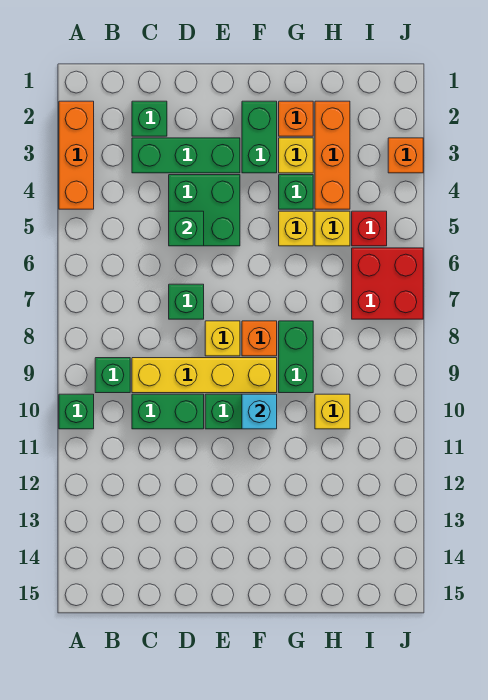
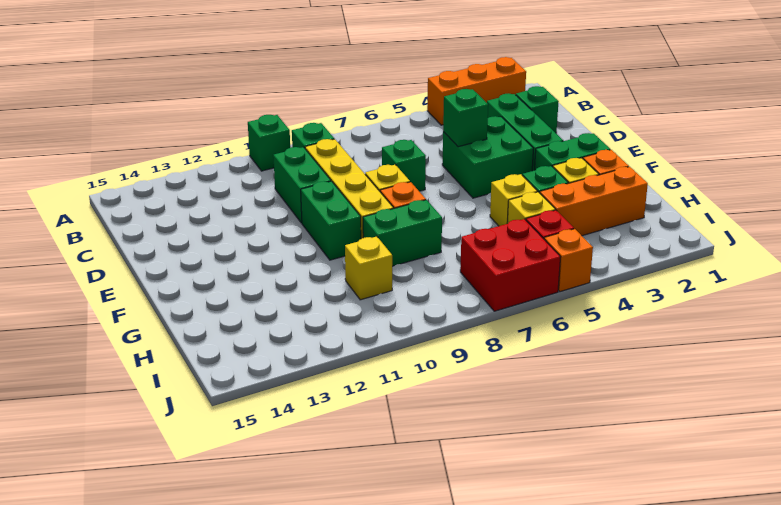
cyan brick F10 level 2 -> none
orange brick J3 level 1 -> orange brick J5 level 1

